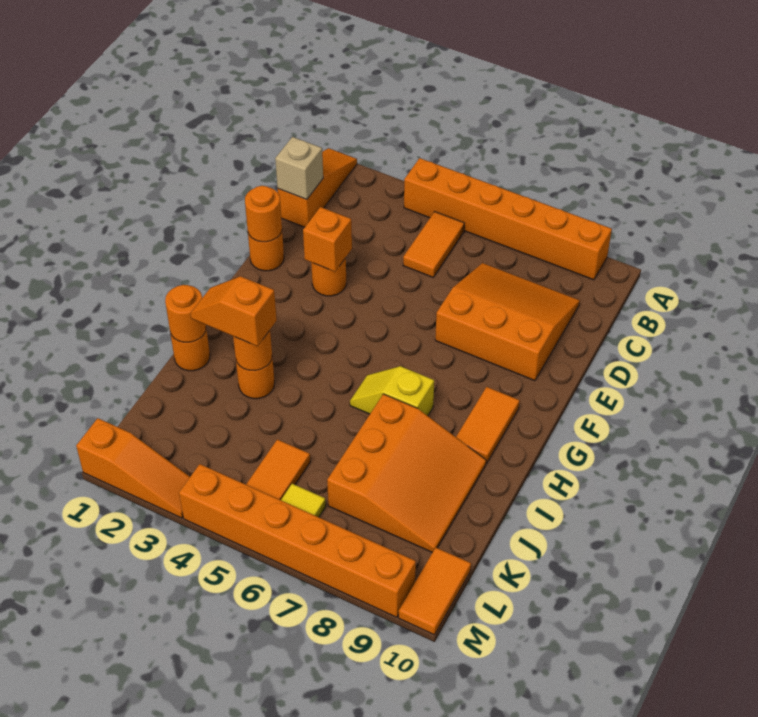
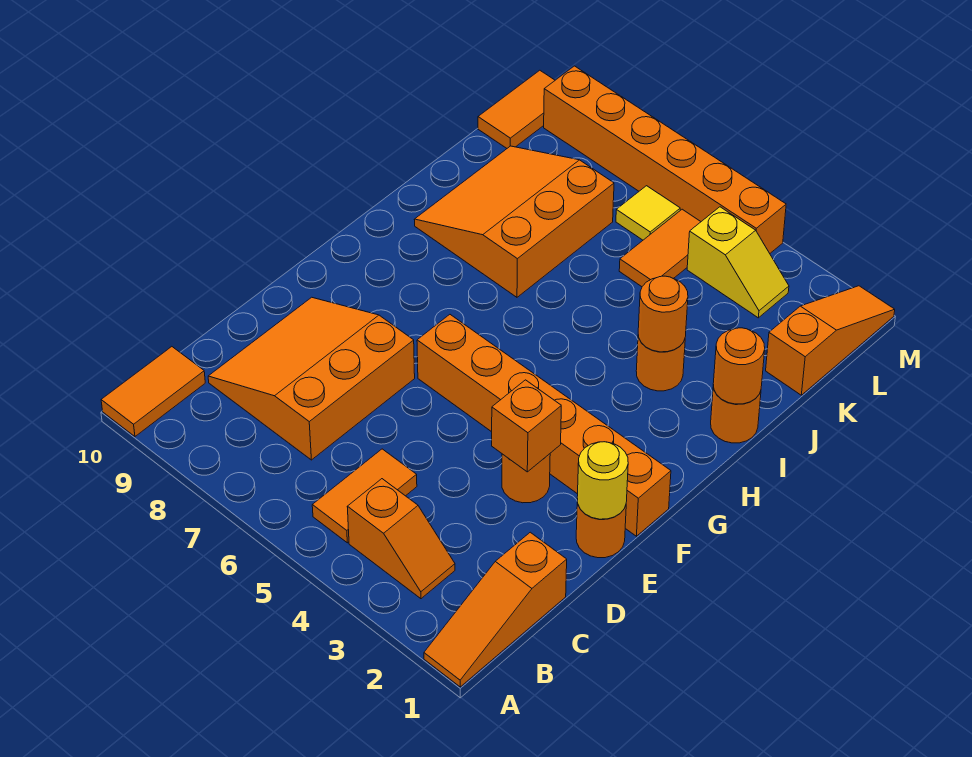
orange brick A4:A9 level 1 -> orange brick F1:F6 level 1
tan brick C1 level 2 -> none
orange slope C7:E9 level 1 top E -> orange slope C7:E9 level 1 top 7
orange round brick E1 level 2 -> yellow round brick E1 level 2
orange tile G9:H9 level 1 -> orange tile A10:B10 level 1
yellow slope H6:H7 level 1 top 7 -> yellow slope L3:L4 level 1 top 4
orange slope I2:I3 level 3 top 3 -> orange slope B3:B4 level 1 top 4
orange slope M1:M3 level 1 top 1 -> orange slope K1:M1 level 1 top K

